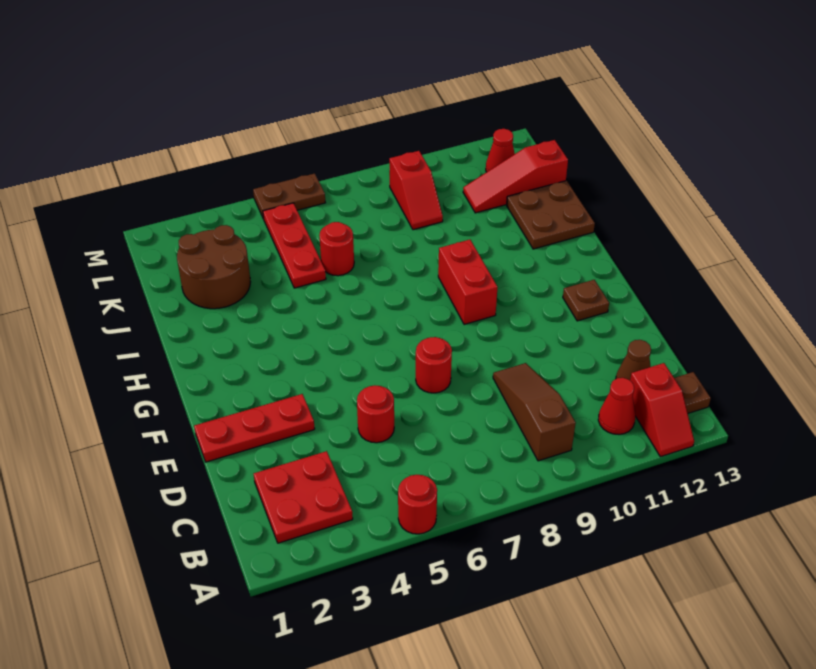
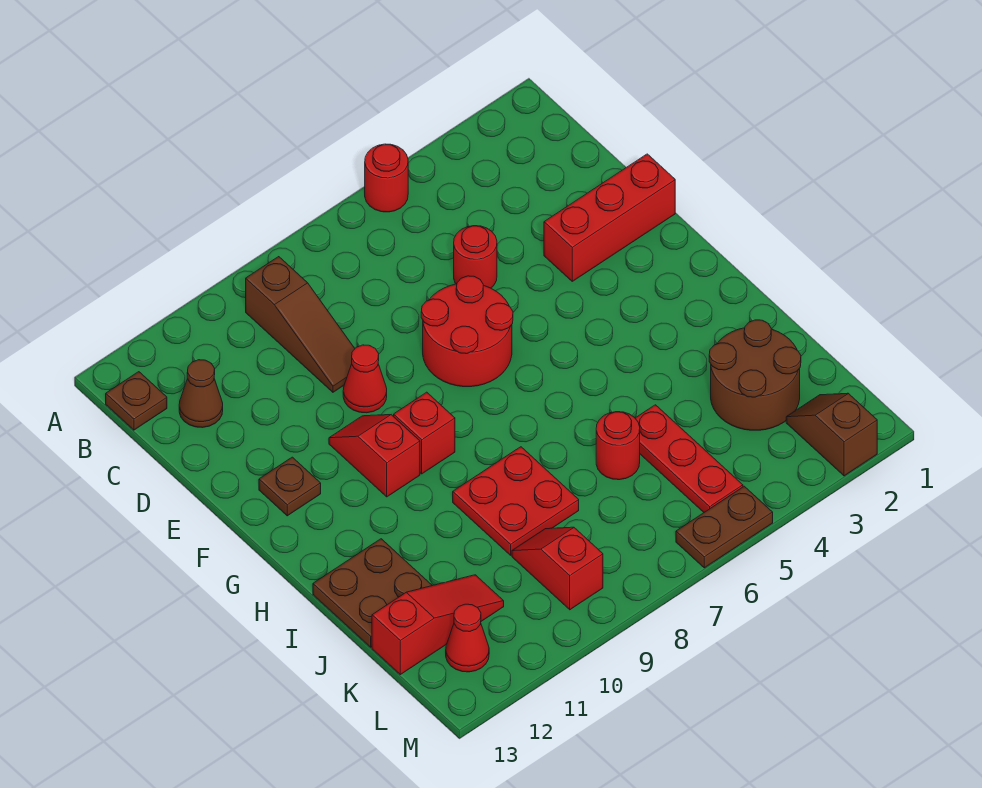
red slope A12:B12 level 1 top B -> red slope F10:G10 level 1 top G
red plate B2:C3 level 1 -> red plate I8:J9 level 1
red cone B11 level 1 -> red cone E9 level 1
red plate E1:E3 level 1 -> red brick E1:E3 level 1
red round brick E7 level 1 -> red round brick E6:F7 level 1
red brick G9:H9 level 1 -> red brick G9 level 1
none -> brown slope L2:M2 level 1 top M

